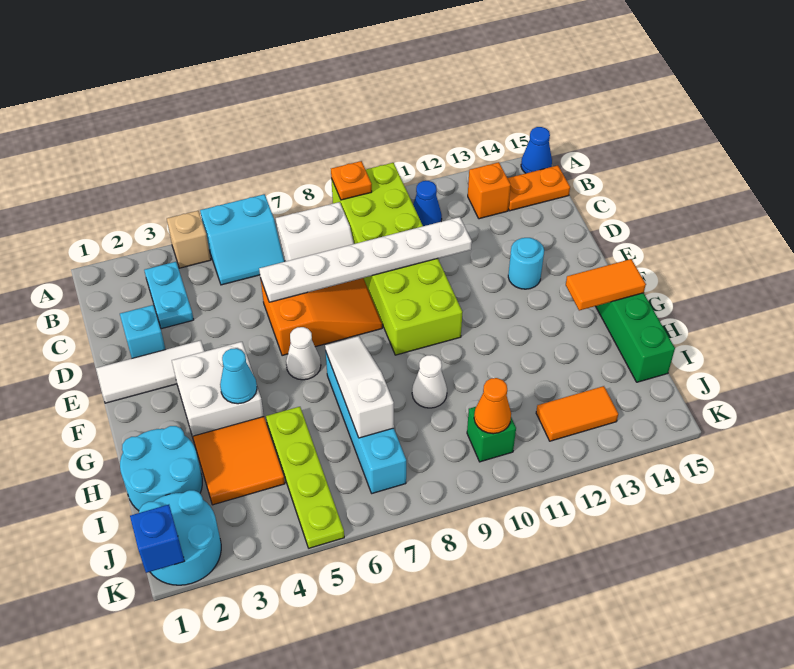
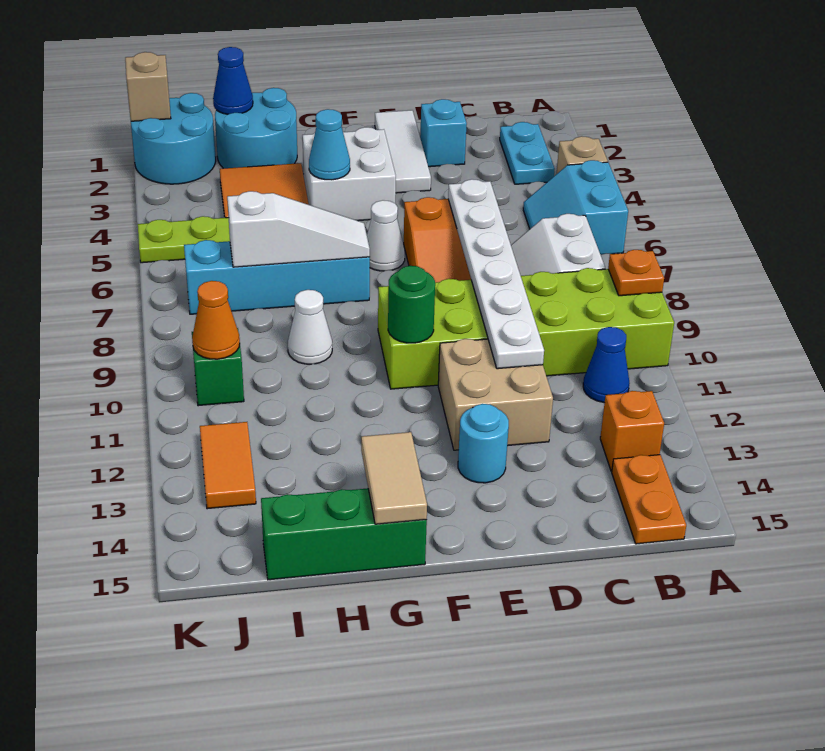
blue cone A15 level 1 -> blue cone I1 level 2
cyan plate B3:C3 level 1 -> cyan plate B2:B3 level 1
none -> tan brick D11:E12 level 1
none -> green round brick F10 level 2
orange tile G14:G15 level 2 -> tan tile G14:G15 level 2
blue brick K1 level 2 -> tan brick K1 level 2

